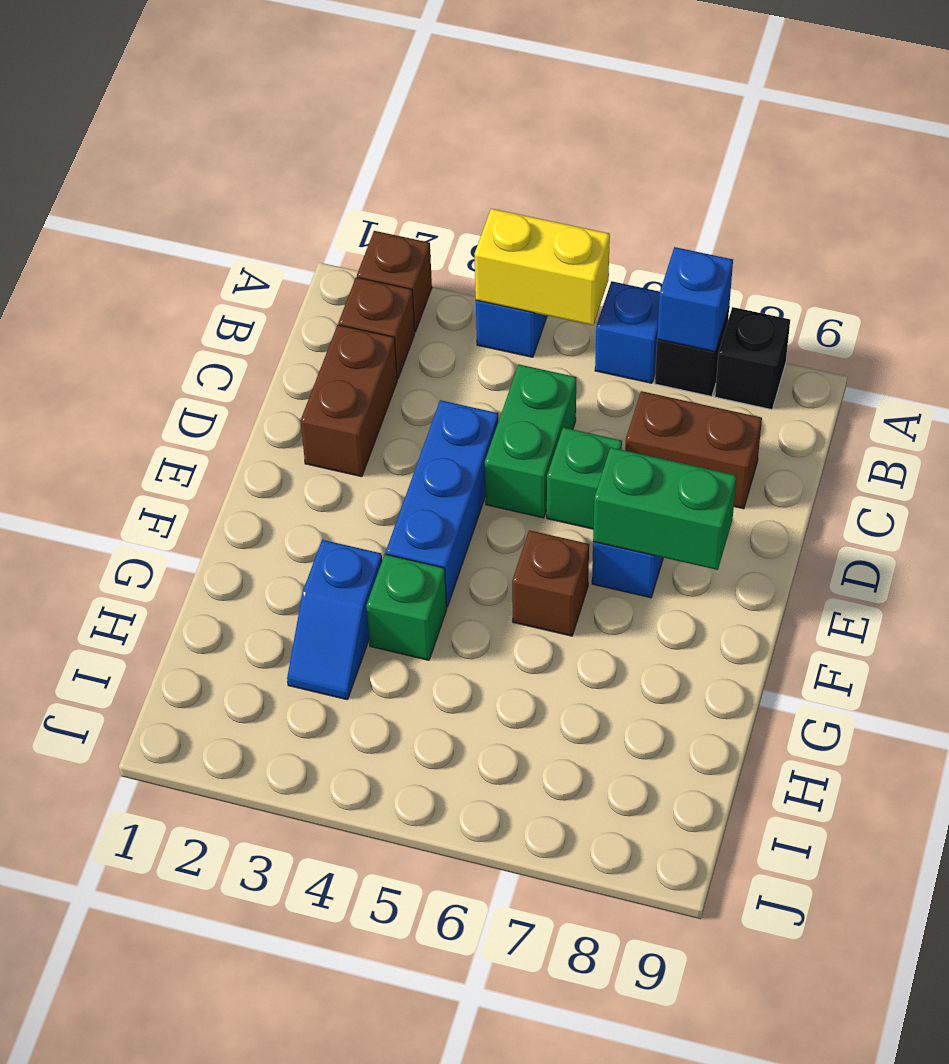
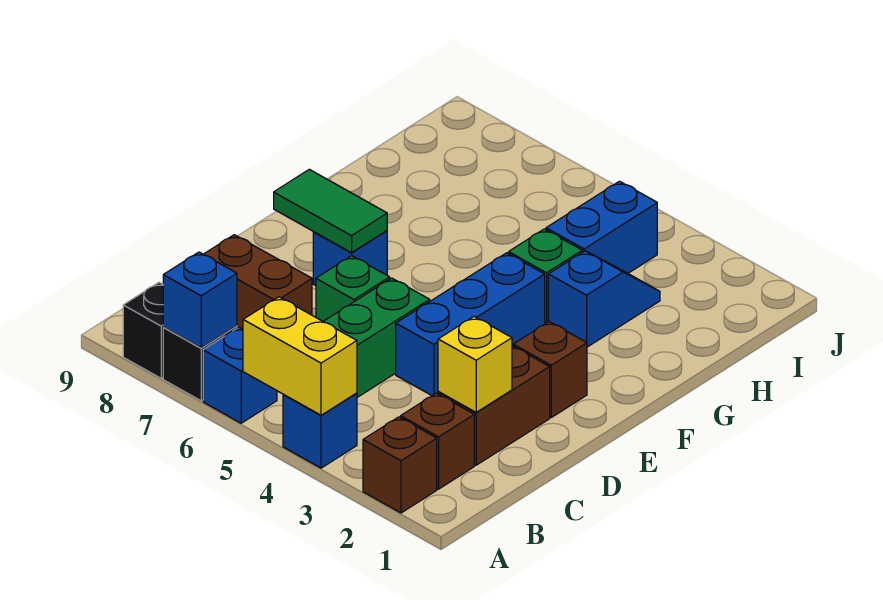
none -> yellow brick C2 level 2
green brick E7:E8 level 2 -> green tile E7:E8 level 2
brown brick F6 level 1 -> brown brick E2 level 1
none -> blue brick H4:I4 level 1

